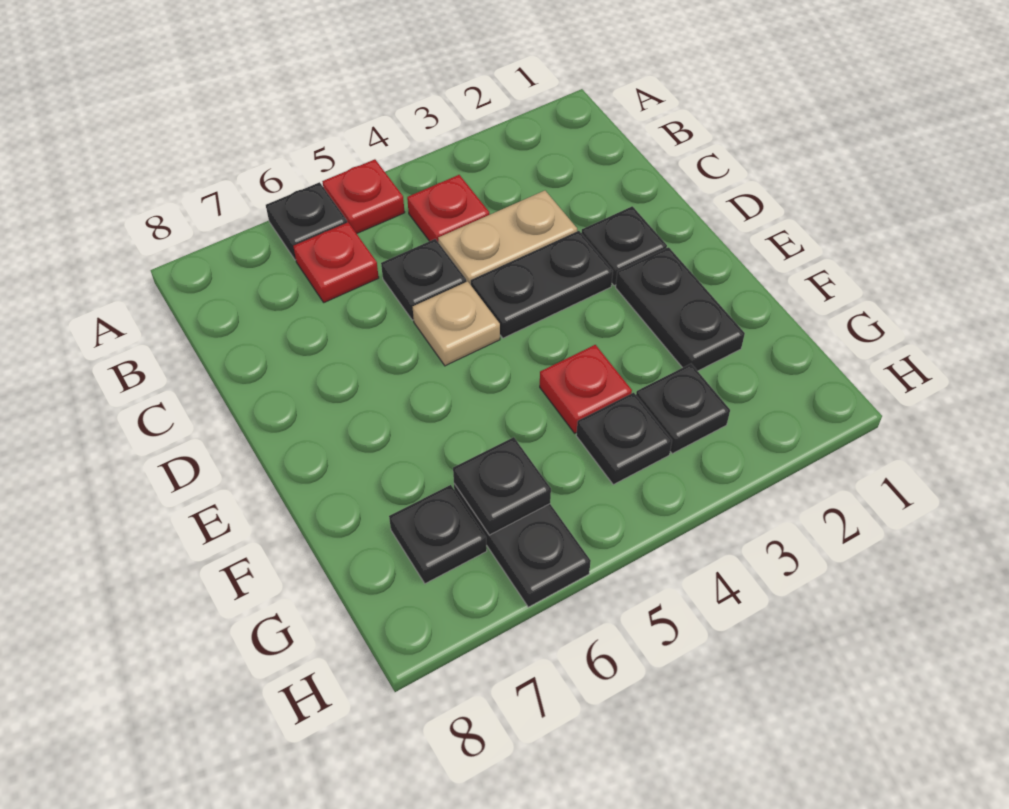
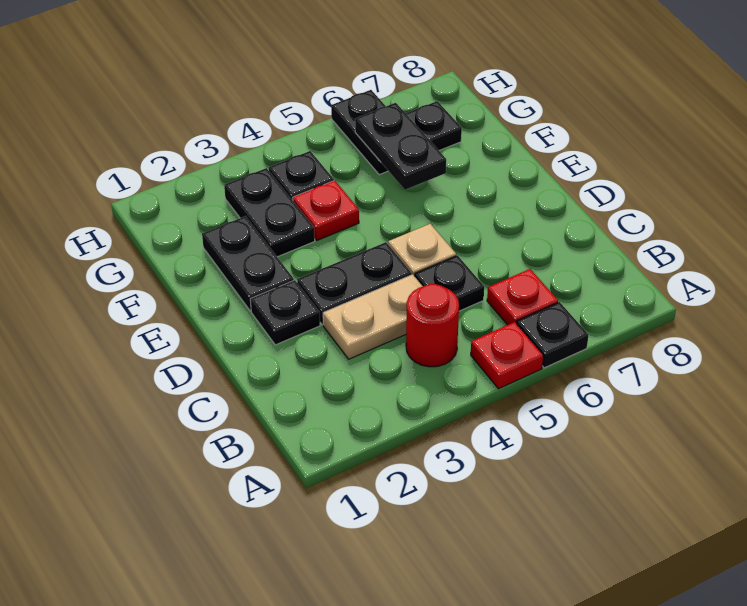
red plate B4 level 1 -> red round brick B4 level 1
black plate G3 level 1 -> black plate F3:G3 level 1
black plate G6 level 2 -> black plate F6:G6 level 2

